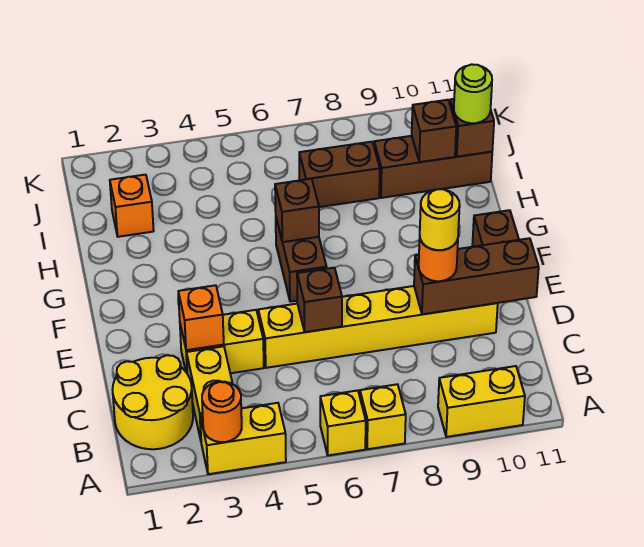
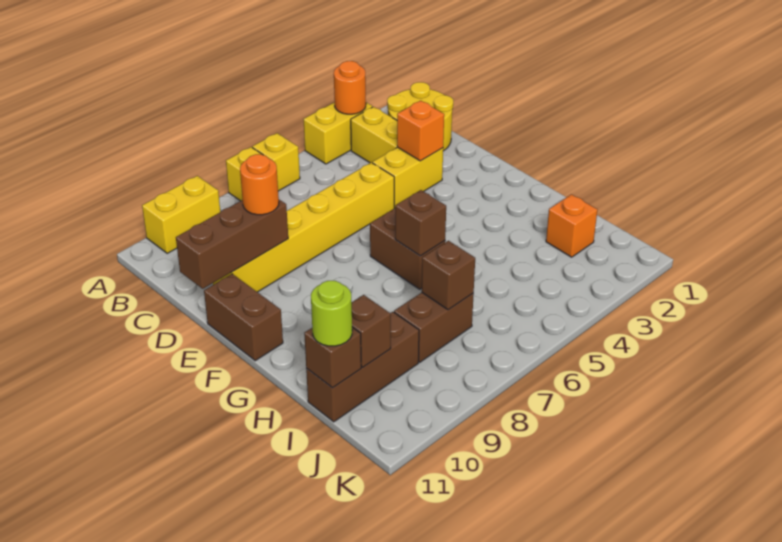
brown brick D6 level 2 -> brown brick I7 level 2
yellow round brick D9 level 4 -> none

